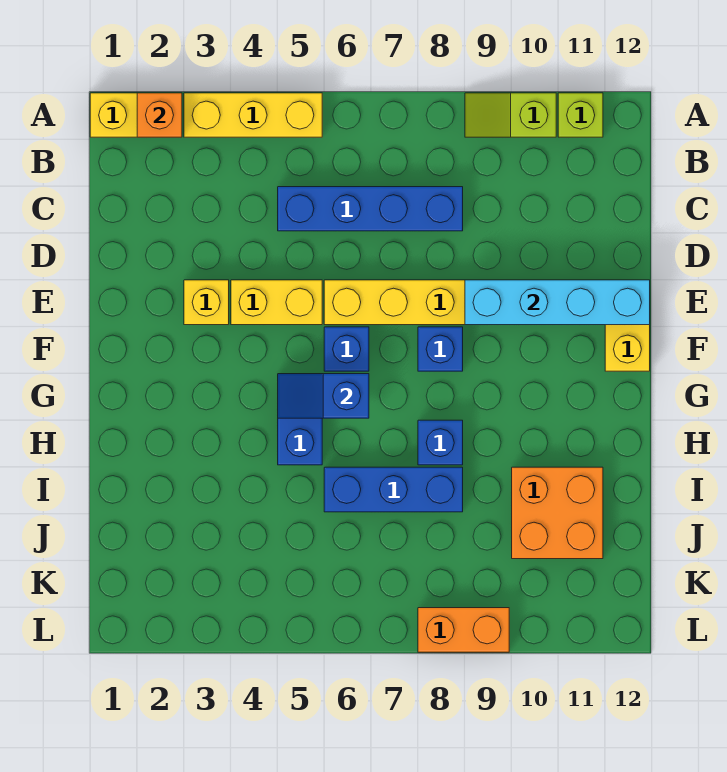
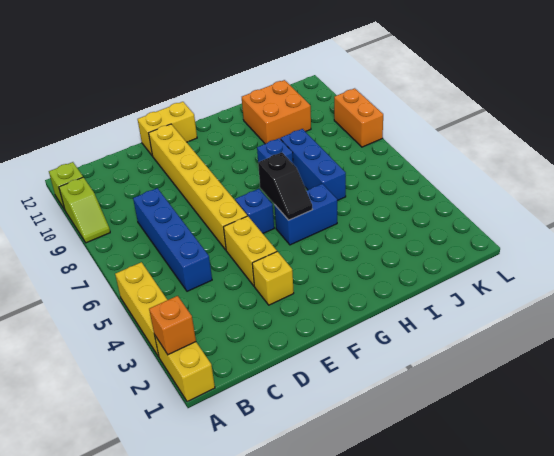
cyan brick E9:E12 level 2 -> none
blue brick F8 level 1 -> none
blue slope G5:G6 level 2 top 6 -> black slope G5:G6 level 2 top 6

